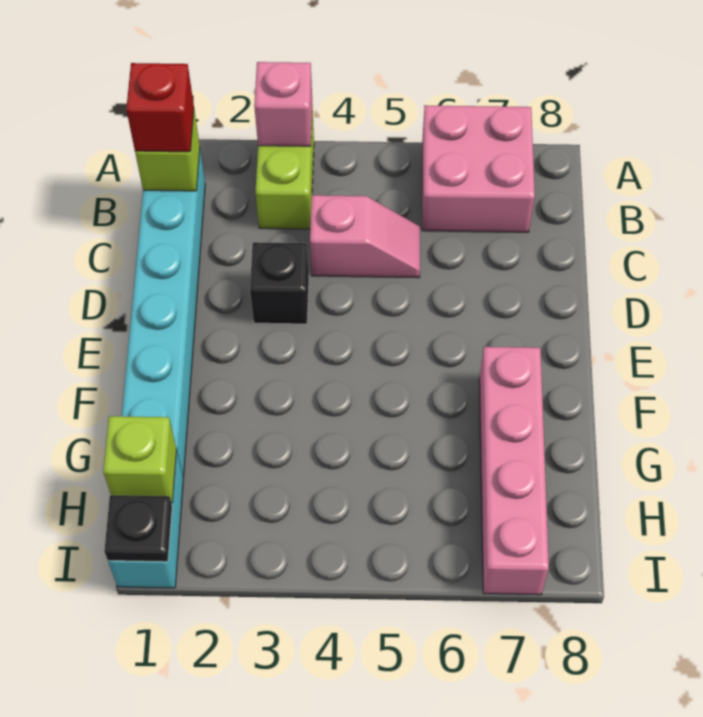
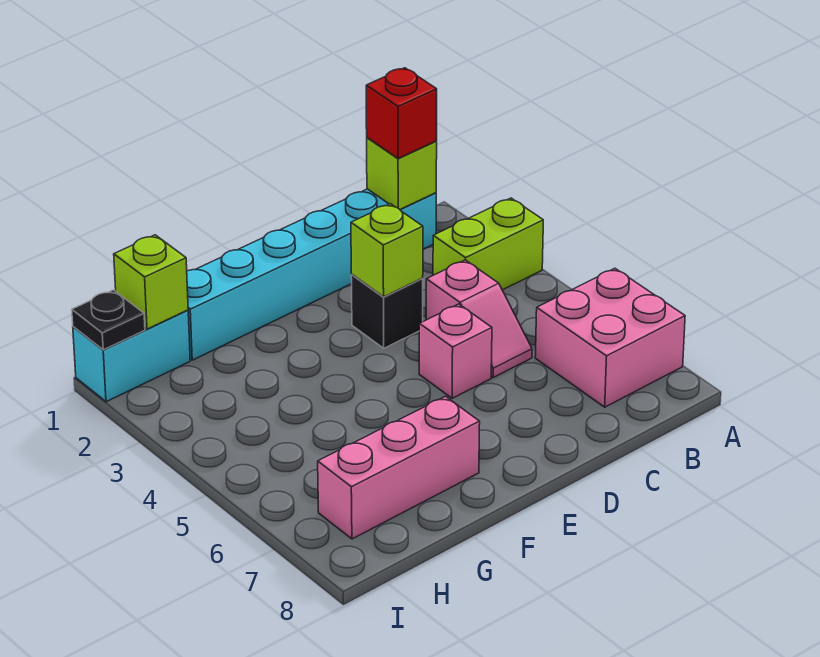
pink brick A3 level 2 -> pink brick D5 level 1
none -> lime brick D3 level 2
pink brick F7:I7 level 1 -> pink brick F7:H7 level 1

